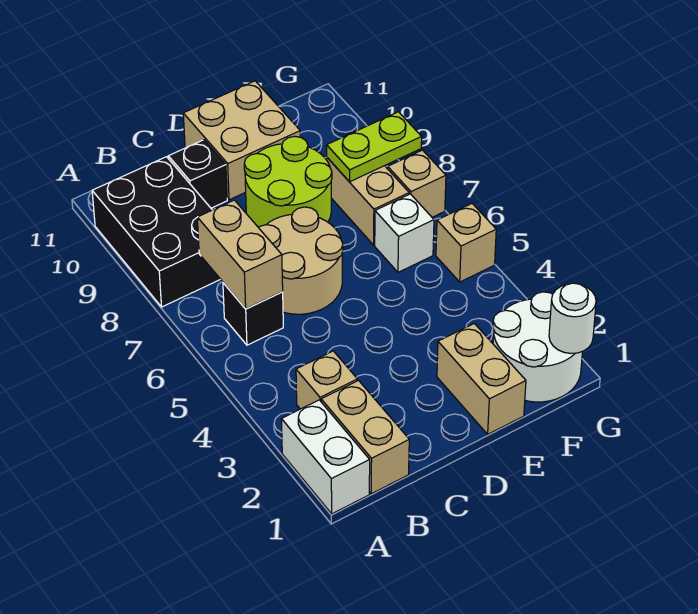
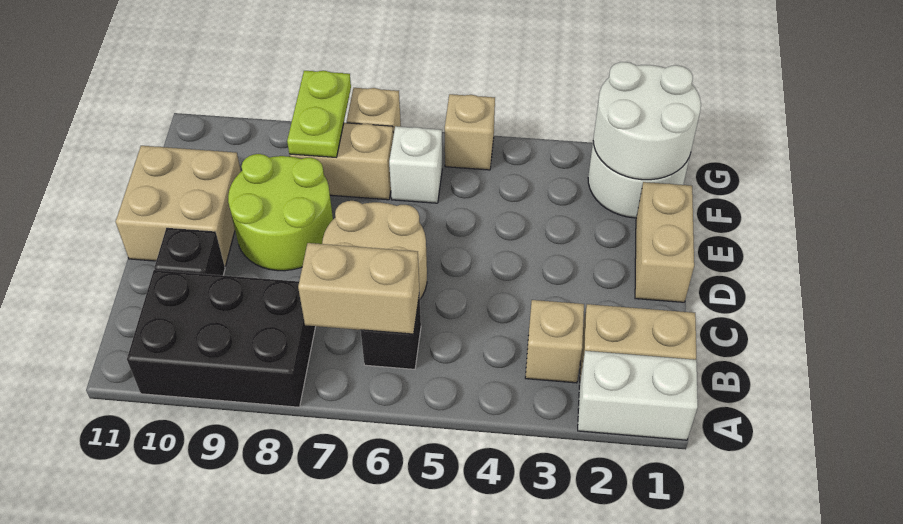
tan brick E1:E2 level 1 -> tan brick D1:E1 level 1
white round brick G1 level 2 -> white round brick F1:G2 level 2

